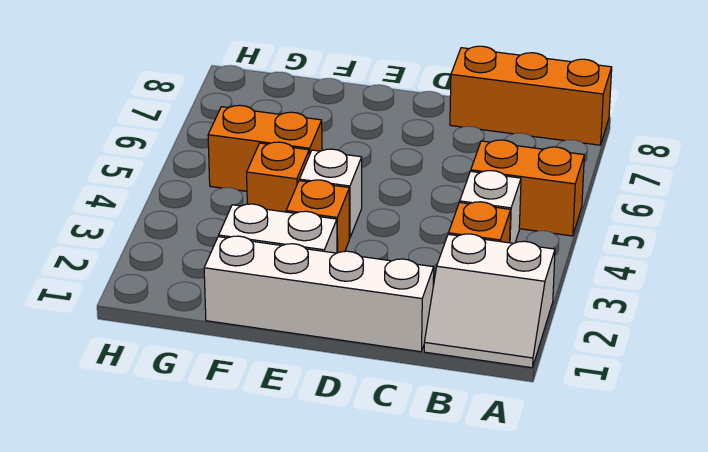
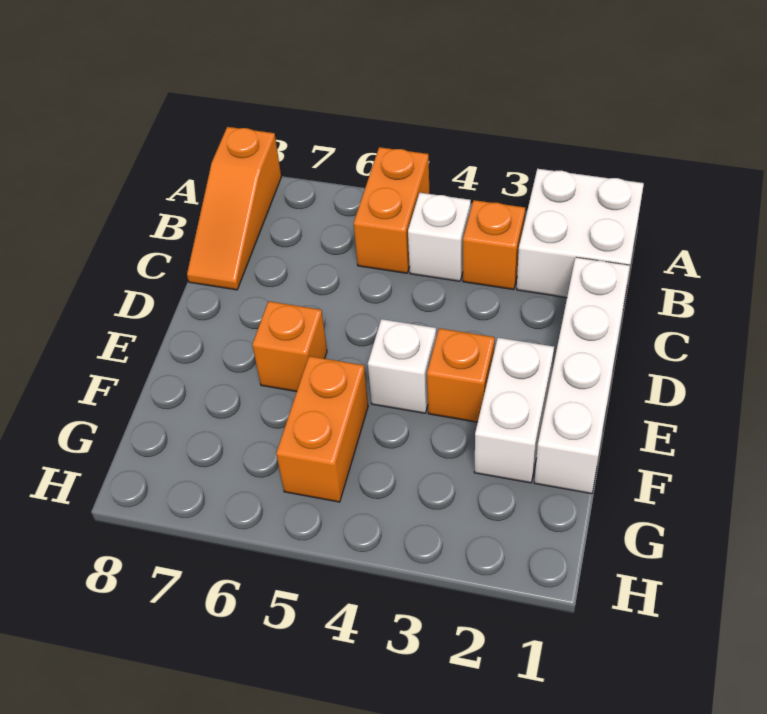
white slope A1:B2 level 1 top 2 -> white brick A1:B2 level 1
orange brick A8:C8 level 1 -> orange slope A8:C8 level 1 top A
orange brick F4 level 1 -> orange brick E6 level 1

